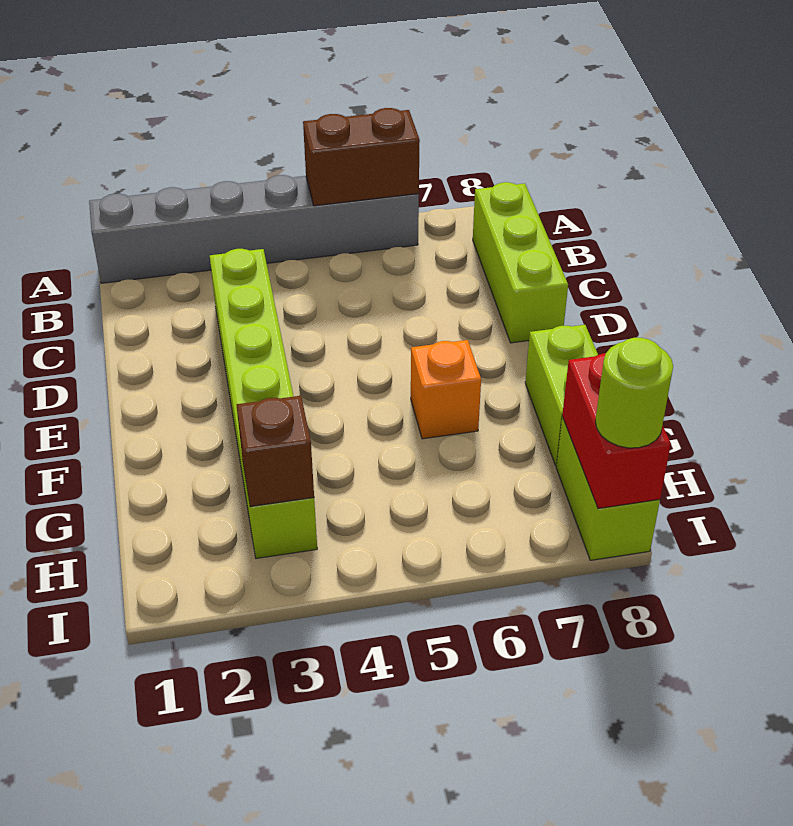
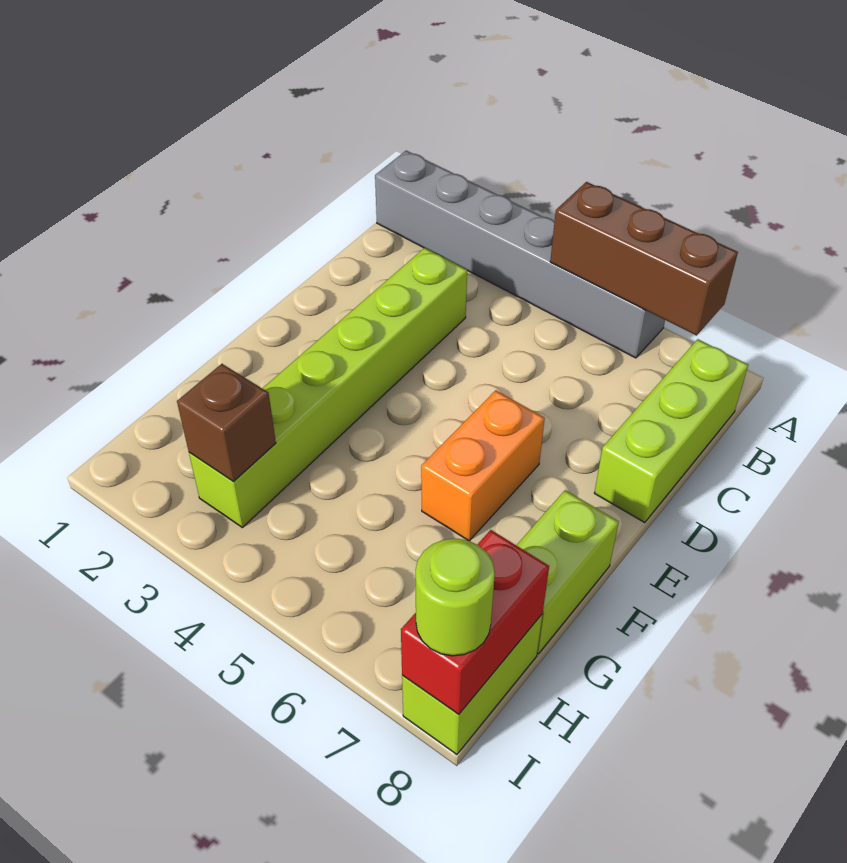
brown brick A5:A6 level 2 -> brown brick A5:A7 level 2
orange brick F6 level 1 -> orange brick E6:F6 level 1

